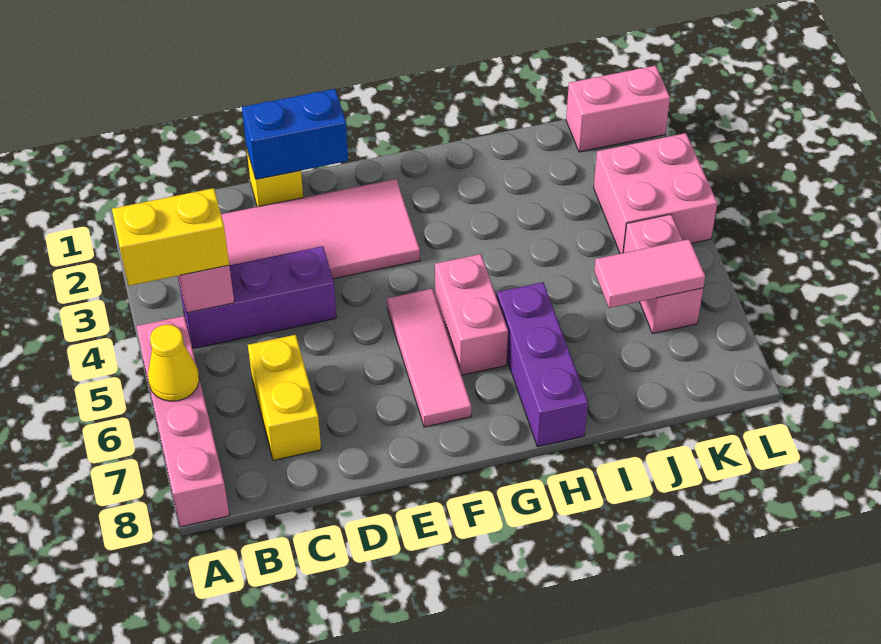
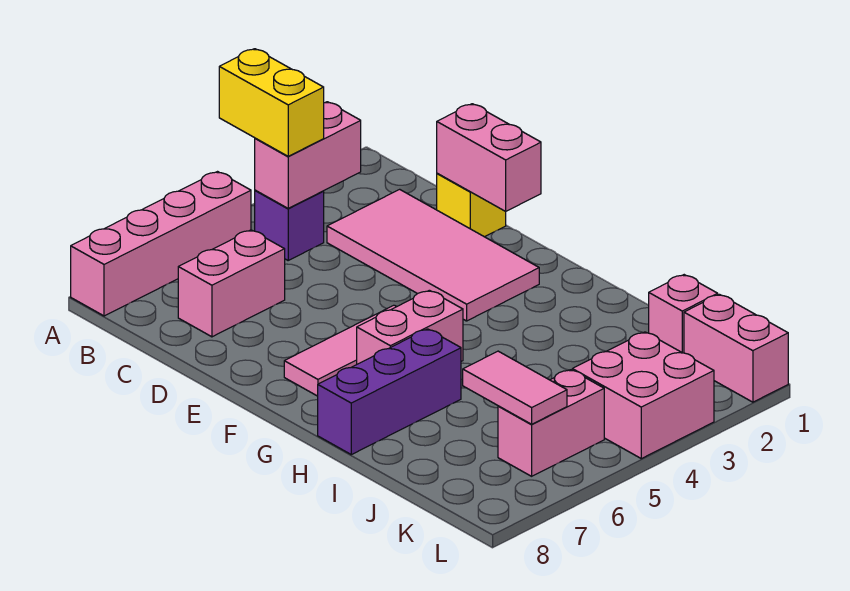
yellow cone A6 level 2 -> none
purple brick B4:D4 level 1 -> purple brick B4 level 1
yellow brick C6:C7 level 1 -> pink brick C6:C7 level 1
blue brick D1:E1 level 2 -> pink brick D1:E1 level 2
none -> pink brick J1 level 1

